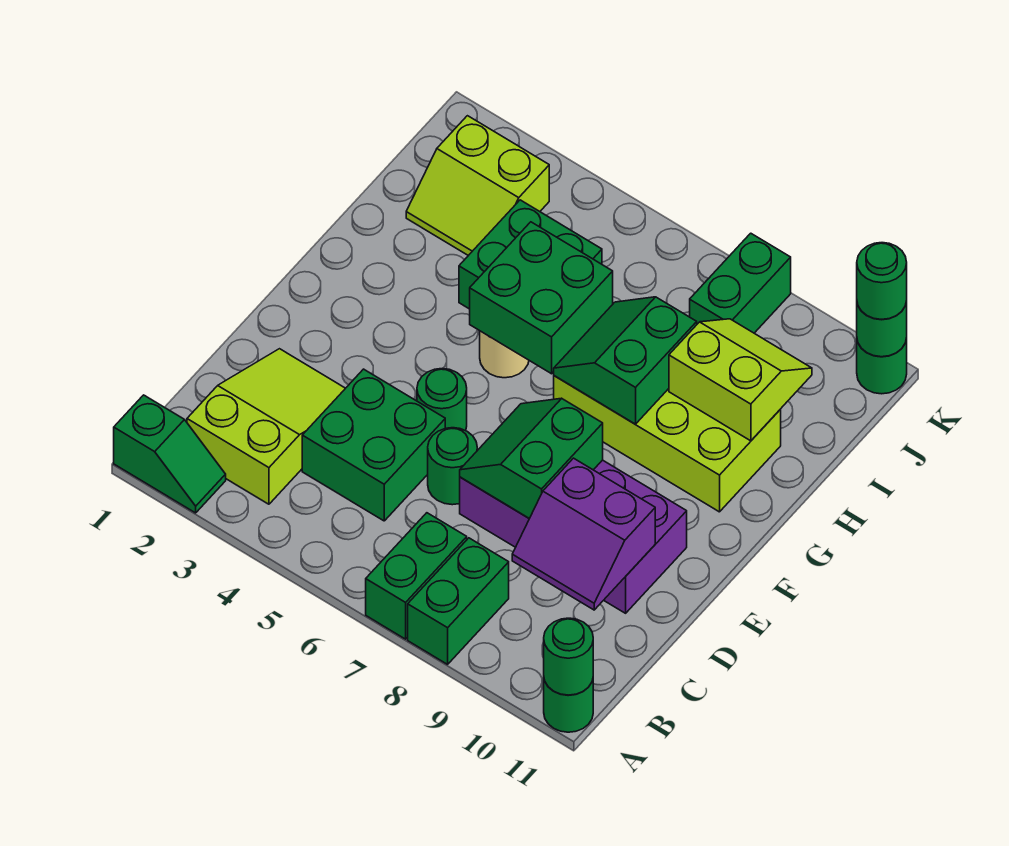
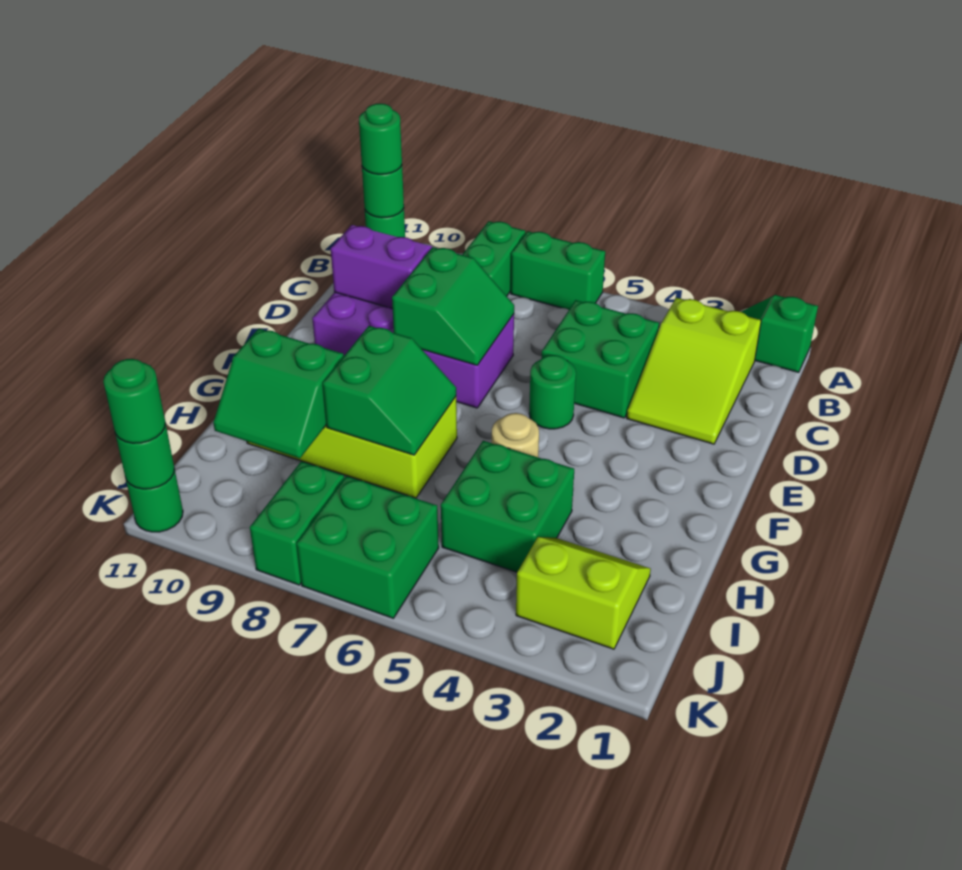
green brick A7:B7 level 1 -> green brick A6:A7 level 1
green round brick D6 level 1 -> green round brick A11 level 3
green brick G5:H6 level 2 -> green brick J6:K7 level 1
lime slope H9:I10 level 2 top H -> green slope H9:I10 level 2 top H

